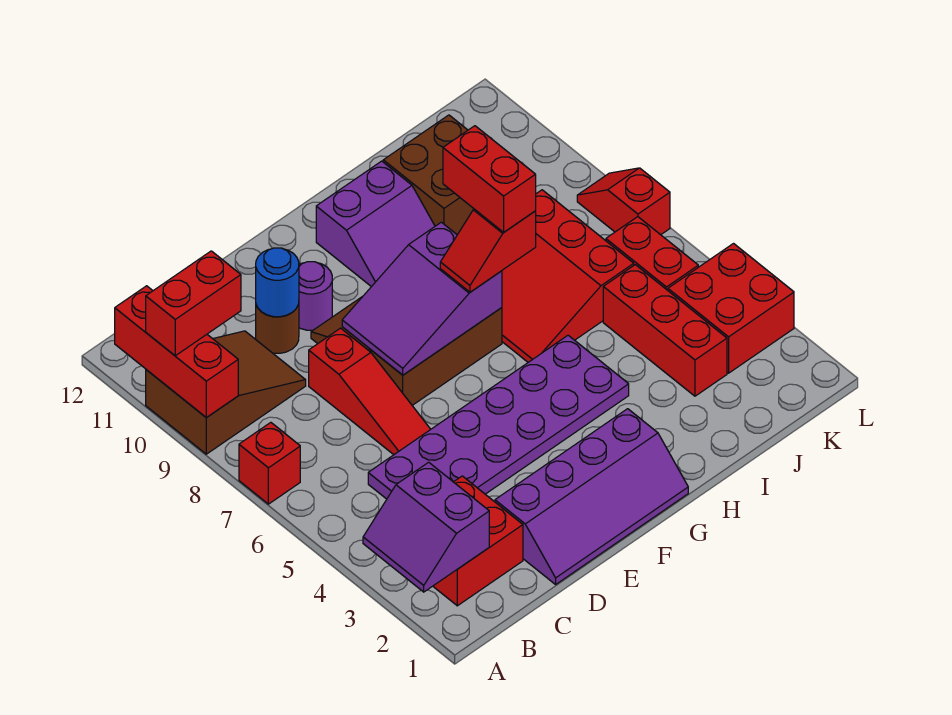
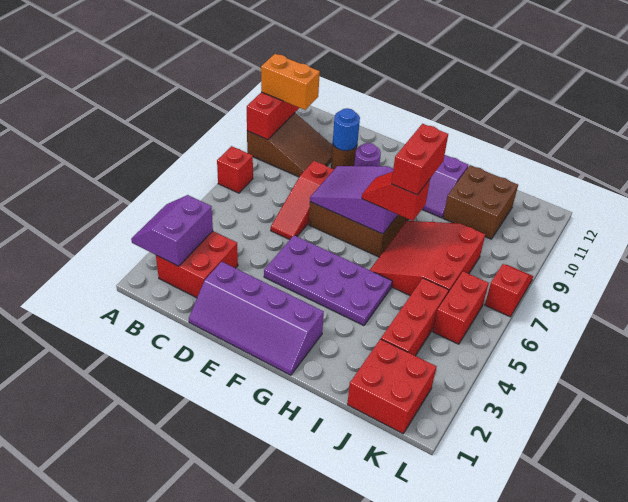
red brick A10:B10 level 3 -> orange brick A10:B10 level 3
purple plate C4:H5 level 1 -> purple plate E4:H5 level 1
red brick K3:L4 level 1 -> red brick J1:K2 level 1

